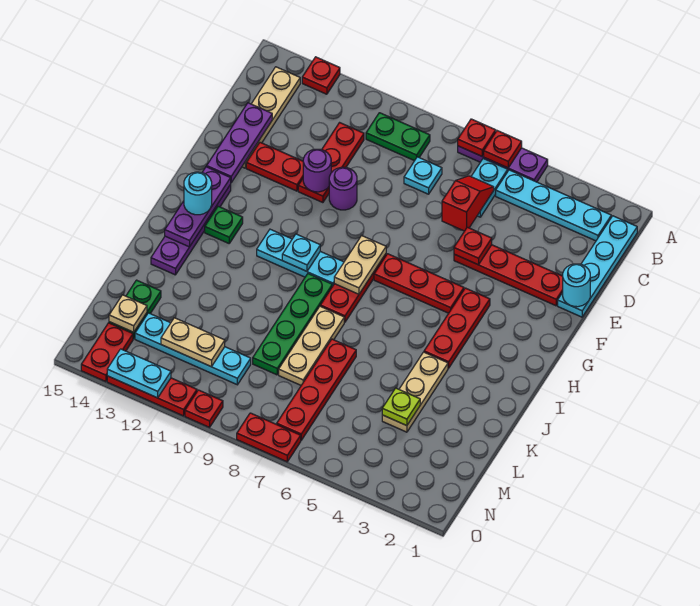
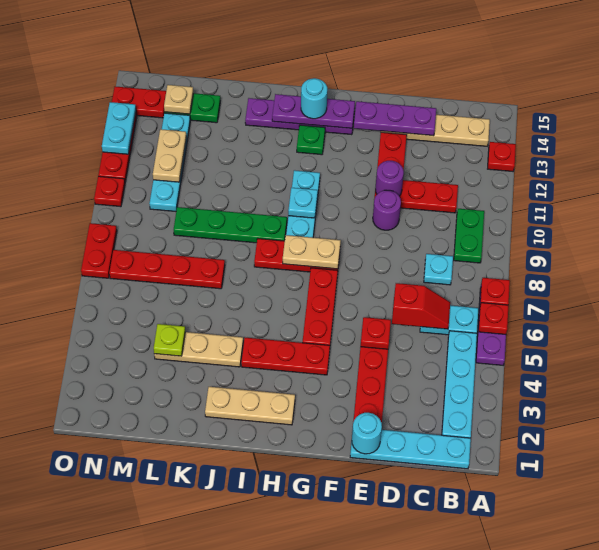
tan plate J8:L8 level 1 -> tan plate H2:J2 level 1

